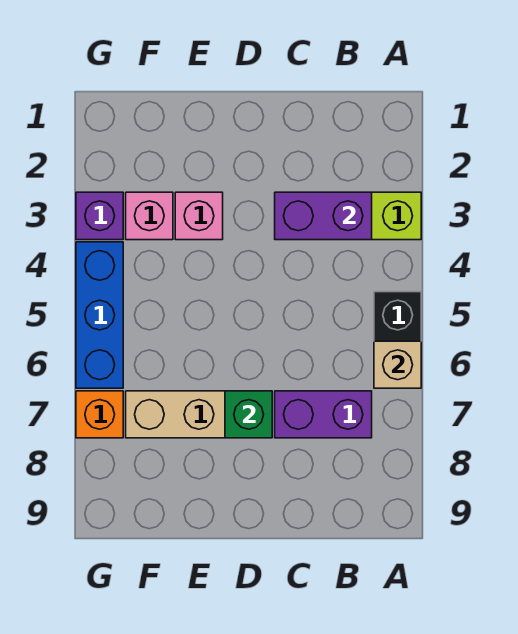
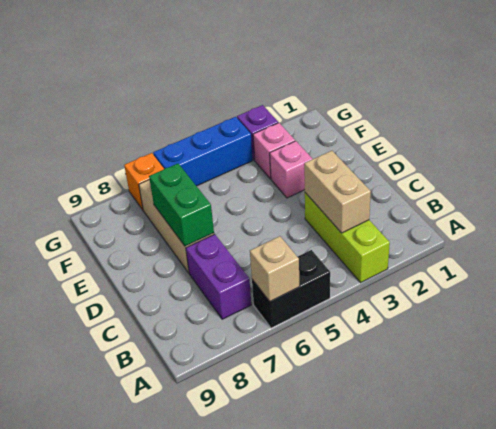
purple brick B3:C3 level 2 -> tan brick B3:C3 level 2
green brick D7 level 2 -> green brick D7:E7 level 2

